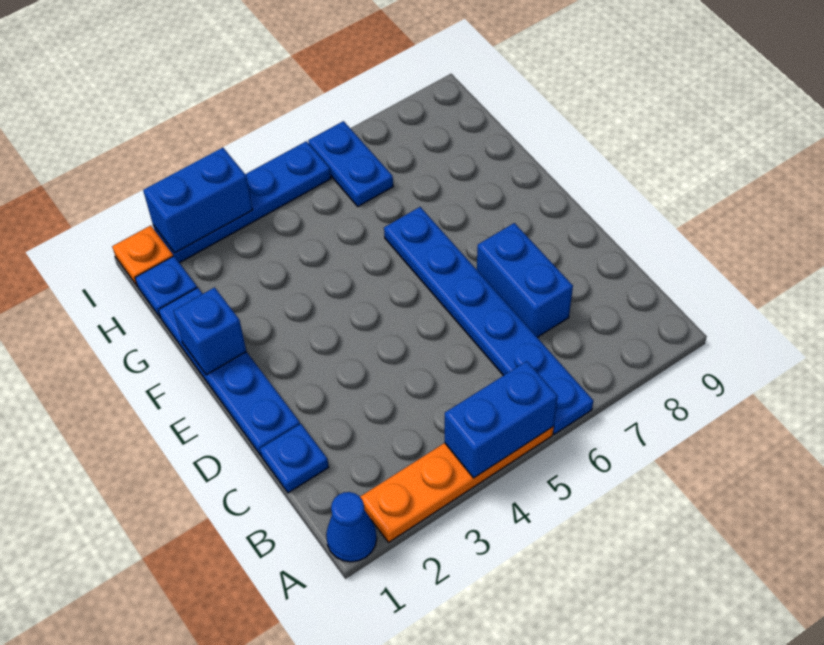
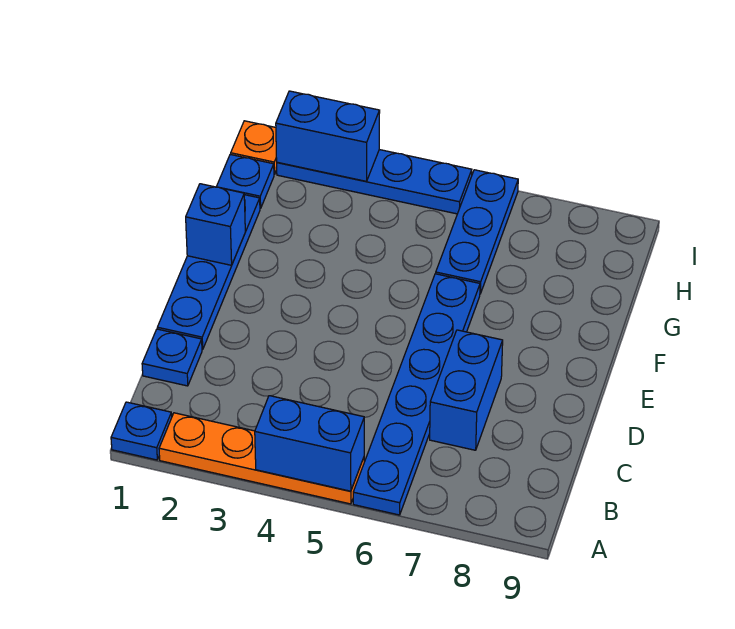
blue cone A1 level 1 -> blue plate A1 level 1
blue plate H6:I6 level 1 -> blue plate G6:I6 level 1

